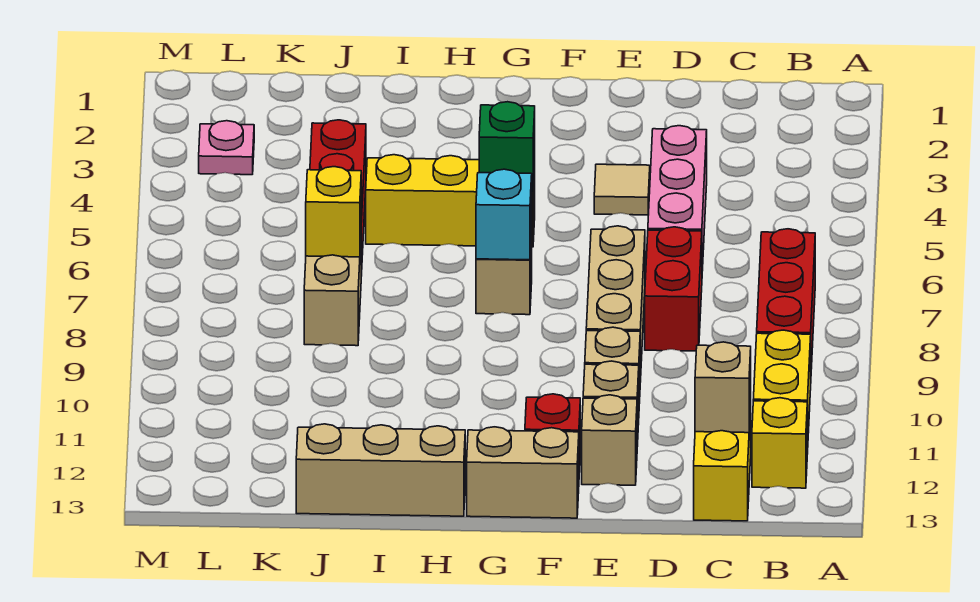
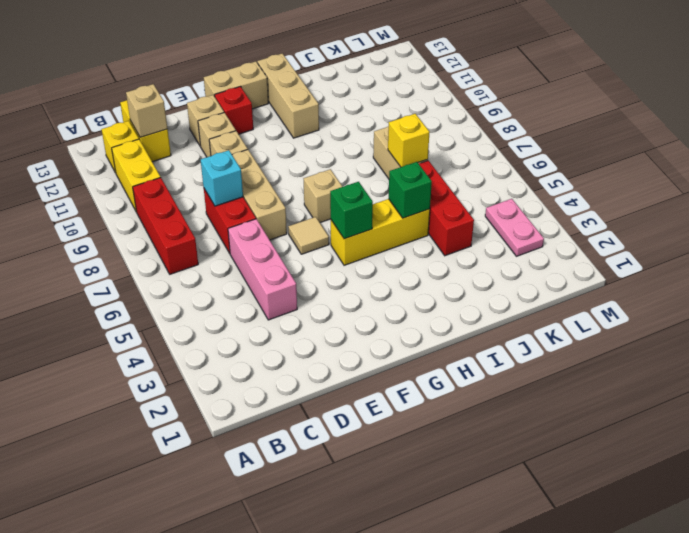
tan tile E4 level 1 -> tan tile F6 level 1
cyan brick G7 level 2 -> cyan brick D8 level 2
tan brick H13:J13 level 1 -> tan brick H11:H13 level 1
none -> green brick I5 level 2
pink plate L3 level 1 -> pink plate L3:L4 level 1

